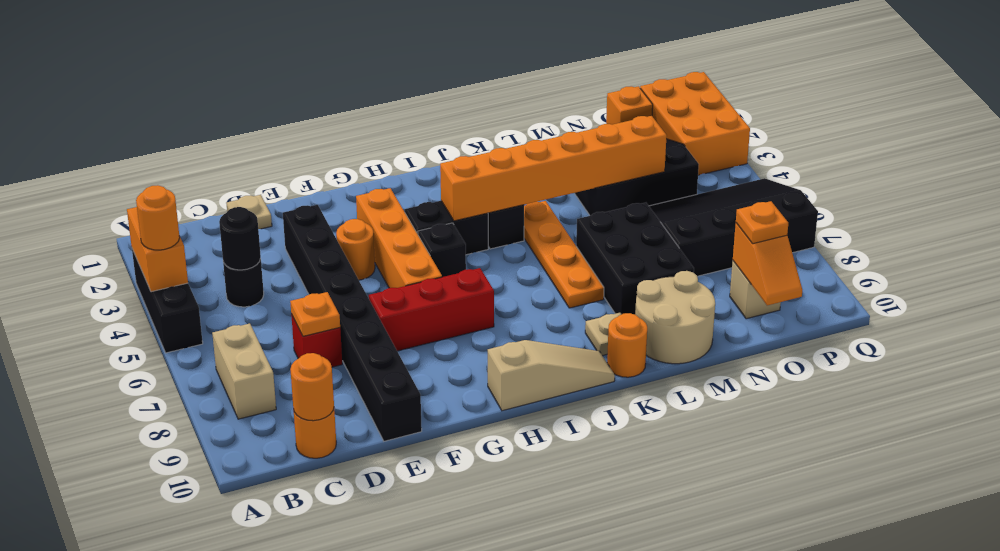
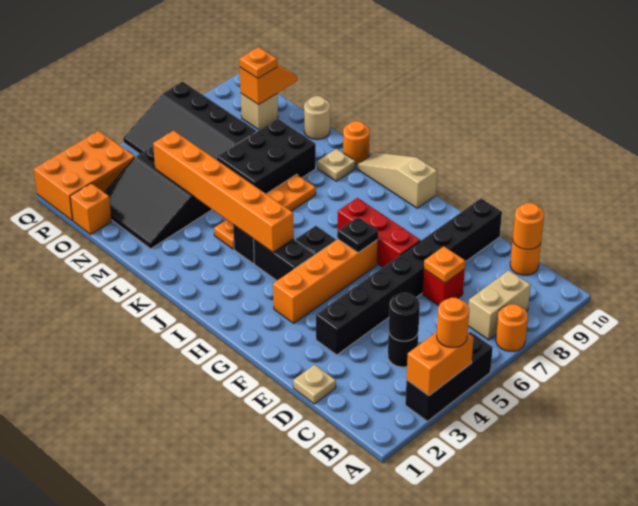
orange round brick F4 level 1 -> orange round brick A7 level 1
none -> black plate G6 level 2
tan round brick L9:M10 level 1 -> tan round brick M10 level 1

